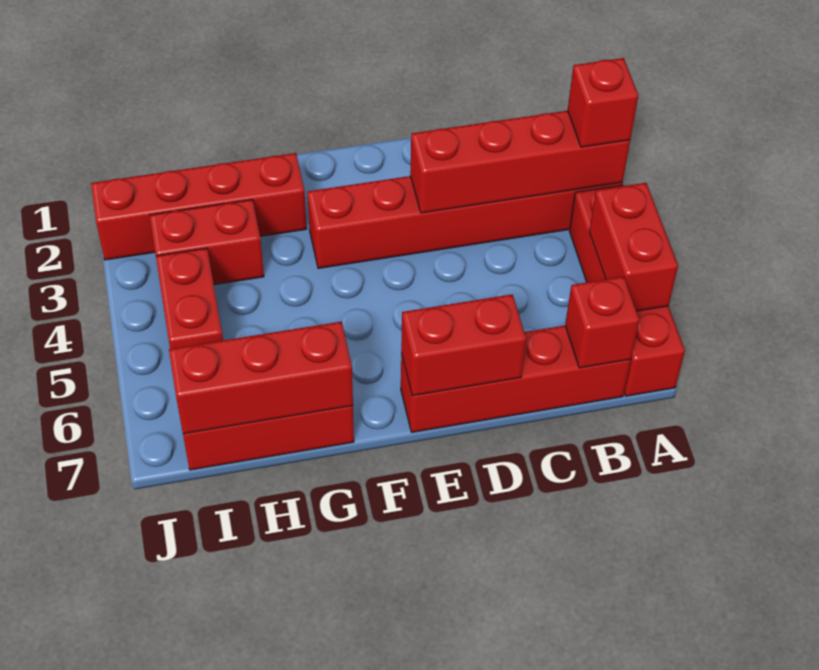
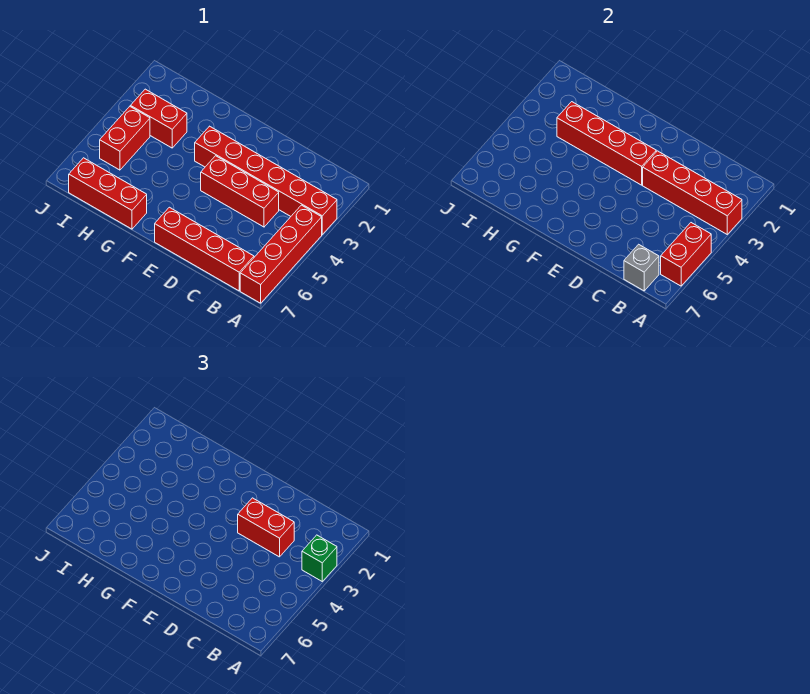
red brick A3 level 3 -> green brick A3 level 3
red brick B7 level 2 -> grey brick B7 level 2
red brick D7:E7 level 2 -> red brick C3:D3 level 3
red brick G2:J2 level 1 -> red brick E3:H3 level 2
red brick G7:I7 level 2 -> red brick C4:E4 level 1

